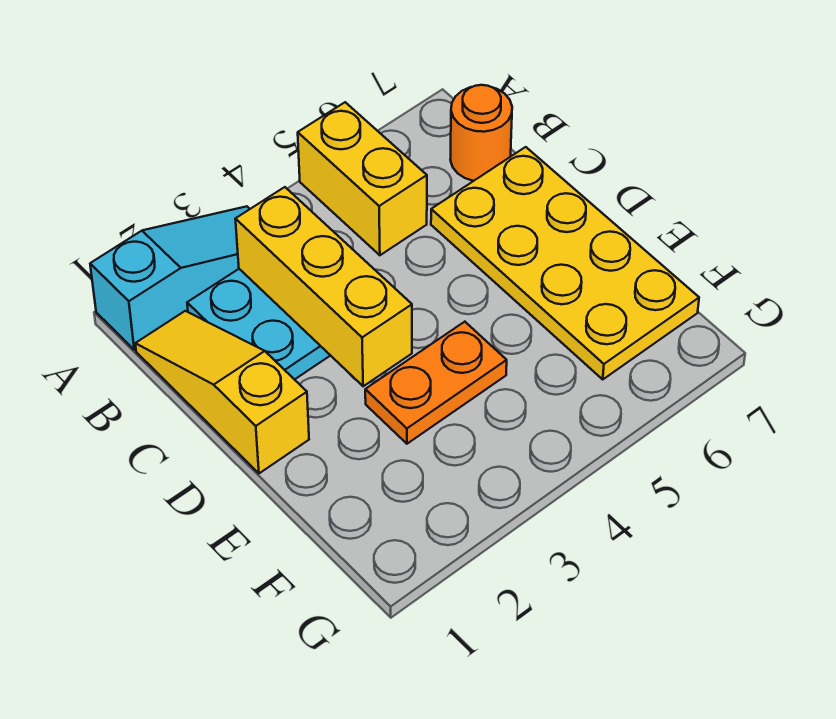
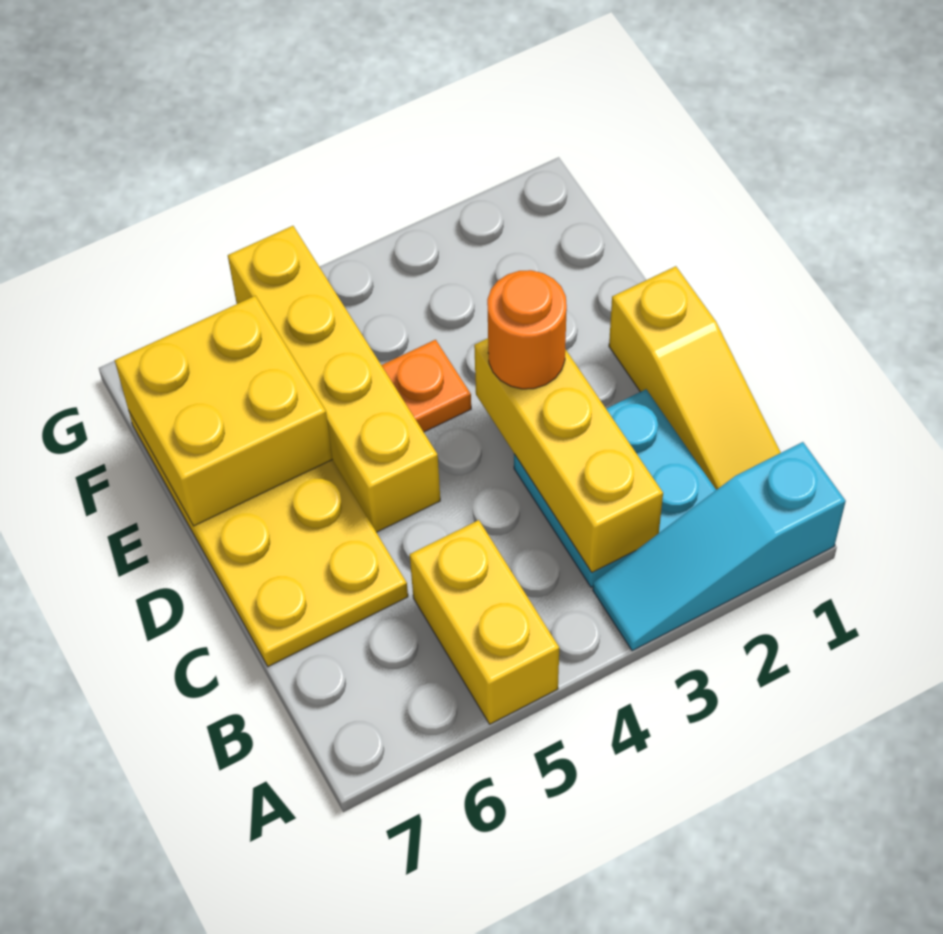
orange round brick B7 level 1 -> orange round brick D3 level 3
none -> yellow brick D5:G5 level 1
orange plate E3:E4 level 1 -> orange plate E4 level 1
none -> yellow brick E6:F7 level 2

